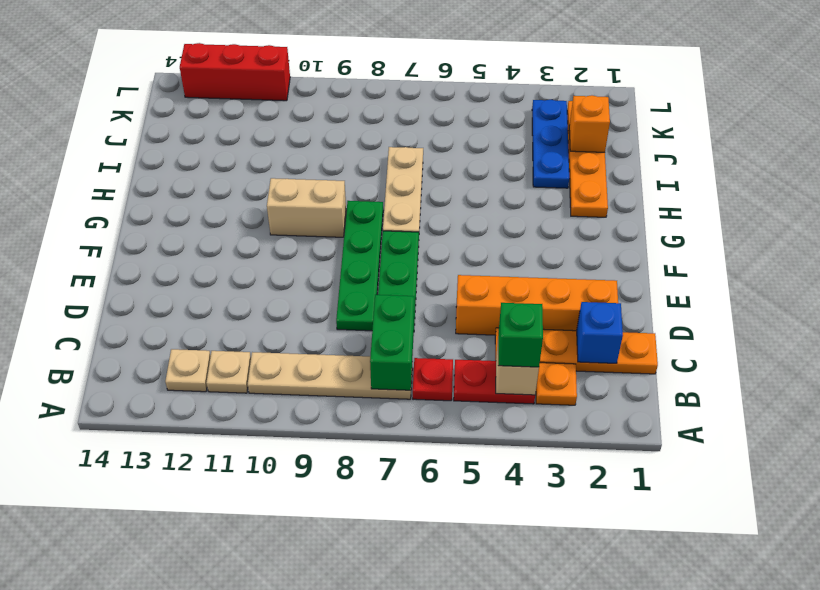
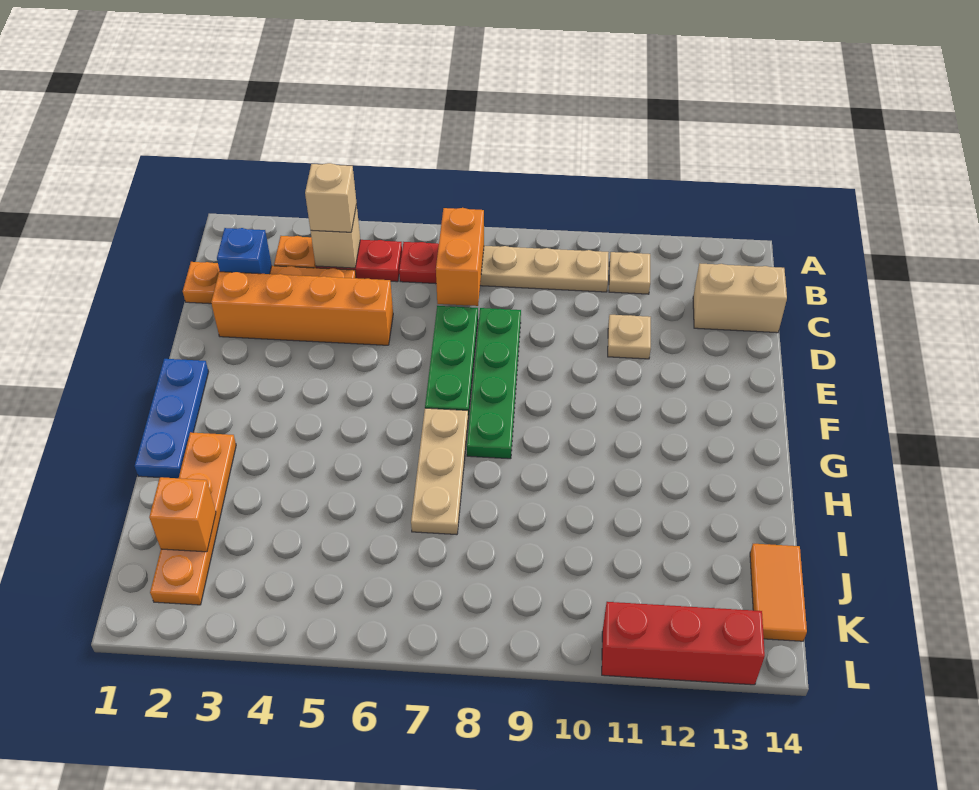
green brick B4 level 3 -> tan brick B4 level 3
green brick B7:C7 level 2 -> orange brick B7:C7 level 2
tan plate B12 level 1 -> tan plate D11 level 1
tan brick G9:G10 level 1 -> tan brick C13:C14 level 1
blue plate I3:K3 level 1 -> blue plate F1:H1 level 1
none -> orange tile J14:K14 level 1

